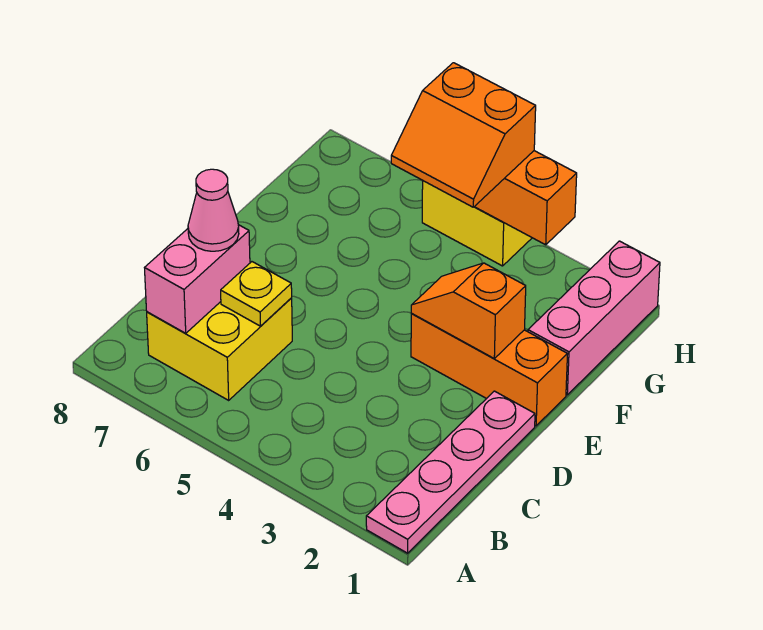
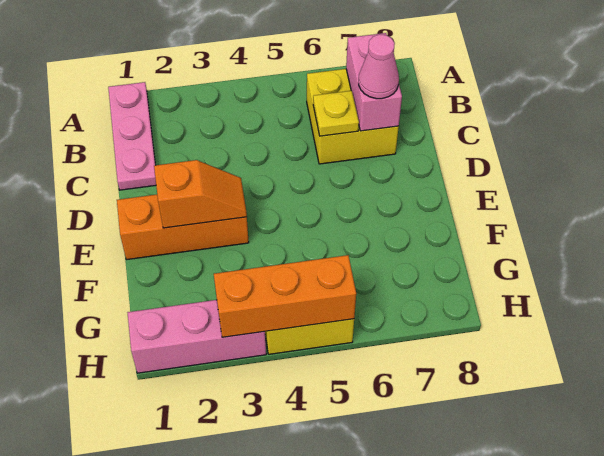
pink plate A1:D1 level 1 -> pink plate A1:C1 level 1
pink brick F1:H1 level 1 -> pink brick H1:H3 level 1
orange slope G4:H5 level 3 top H -> none

